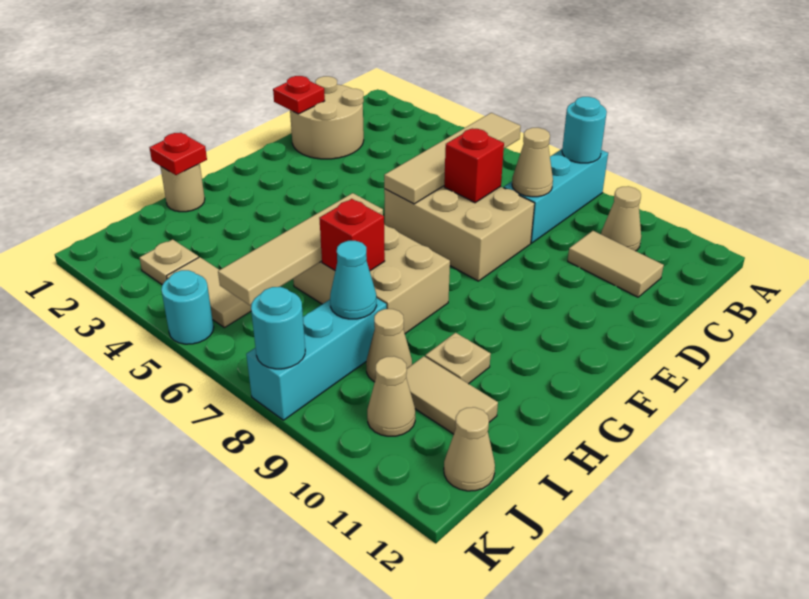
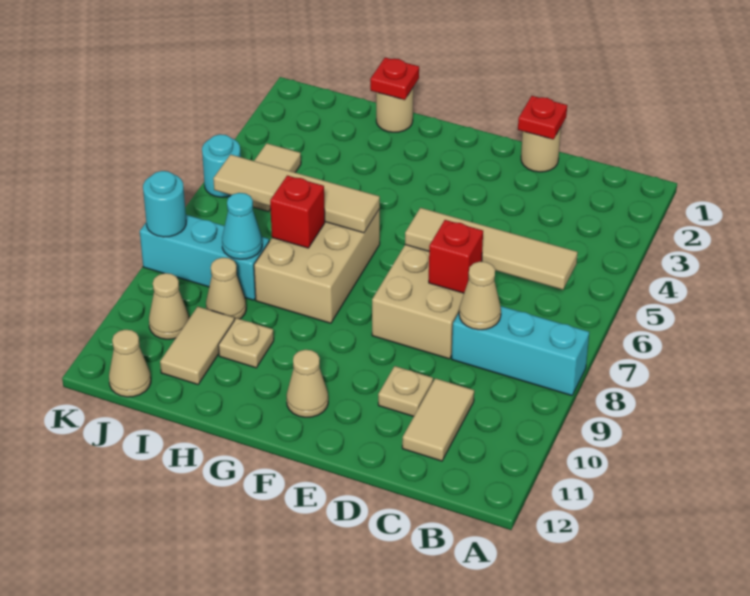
cyan round brick A8 level 2 -> none
tan cone B10 level 1 -> tan cone F11 level 1
tan round brick C1:D2 level 1 -> tan round brick D1 level 1
tan plate J3 level 1 -> tan plate D10 level 1

